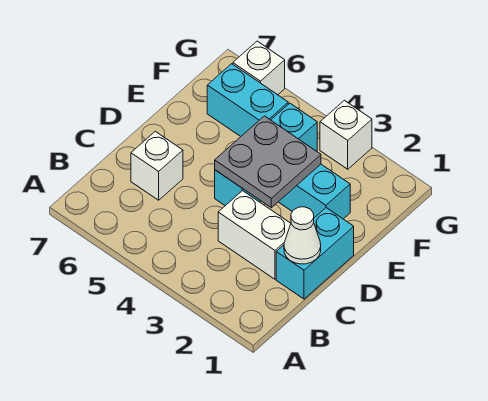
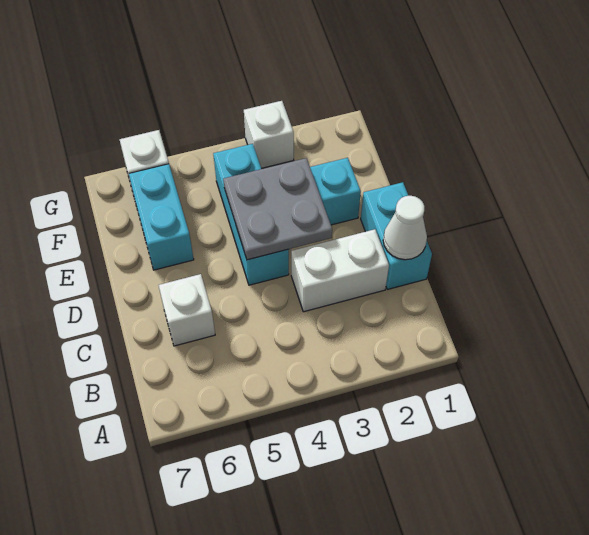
cyan brick F5:F6 level 1 -> cyan brick E6:F6 level 1

